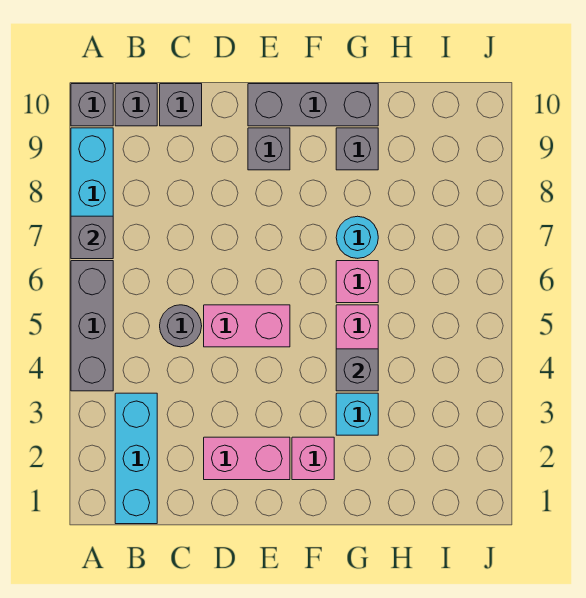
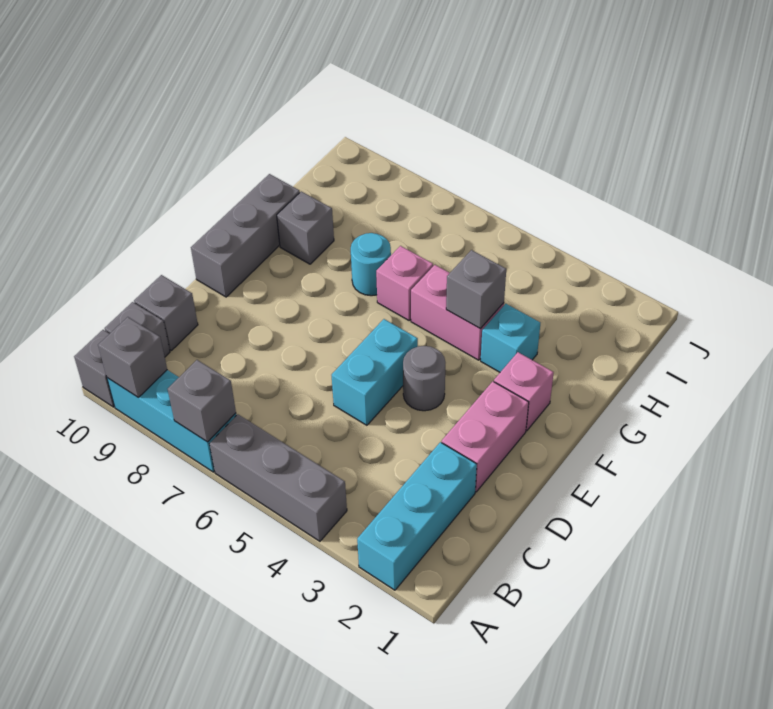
cyan brick B1:B3 level 1 -> cyan brick A2:C2 level 1
grey round brick C5 level 1 -> grey round brick E4 level 1
pink brick D5:E5 level 1 -> cyan brick D5:E5 level 1
grey brick E9 level 1 -> grey brick A9 level 2

